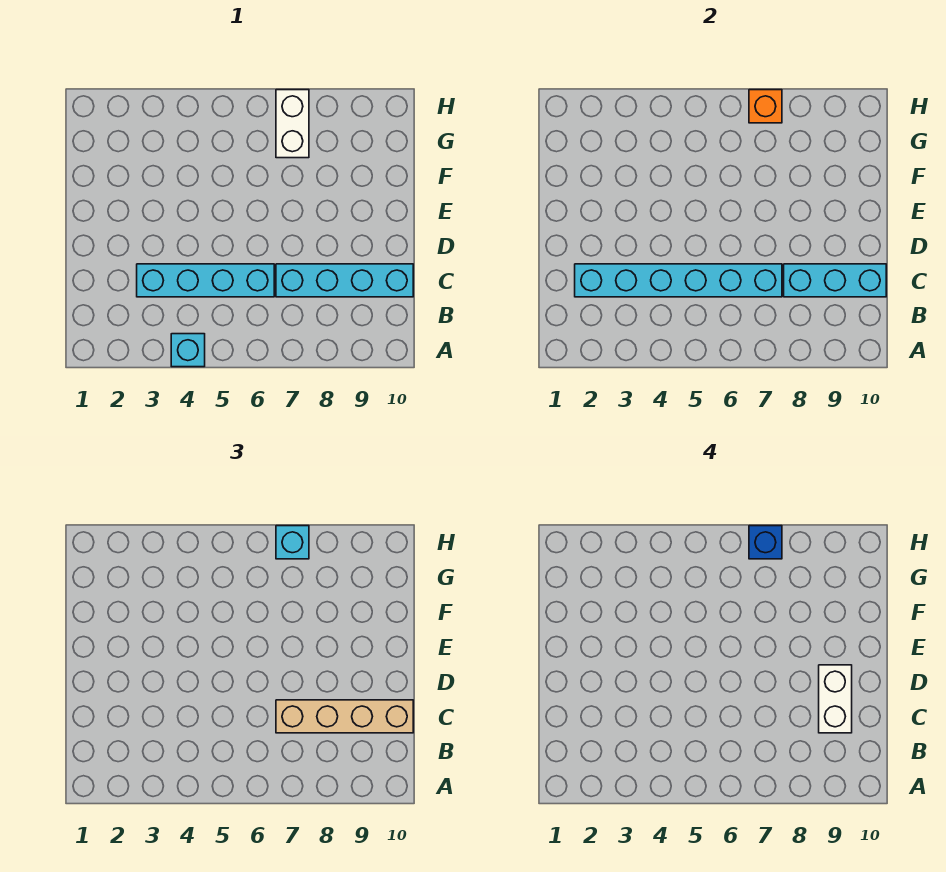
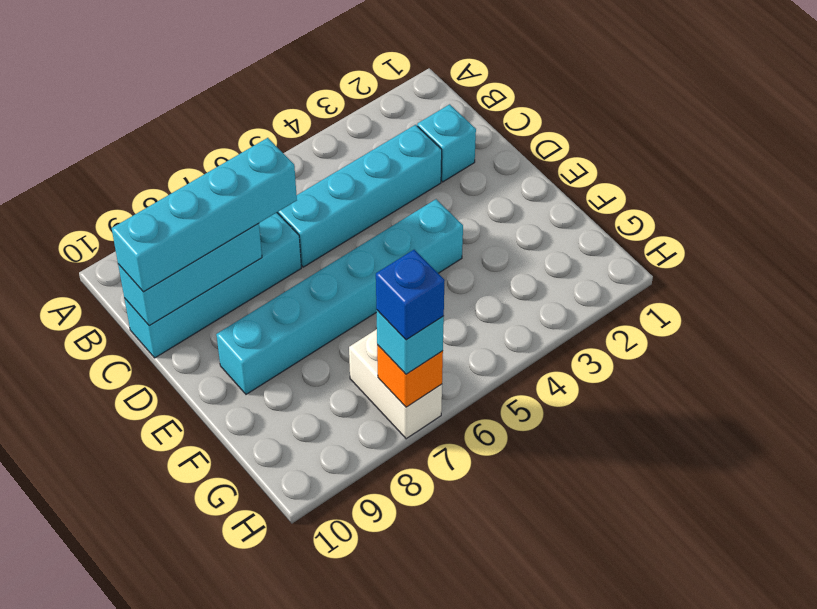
cyan brick A4 level 1 -> cyan brick C2 level 1
cyan brick C2:C7 level 2 -> cyan brick E4:E9 level 1
tan brick C7:C10 level 3 -> cyan brick C7:C10 level 3
white brick C9:D9 level 4 -> none

